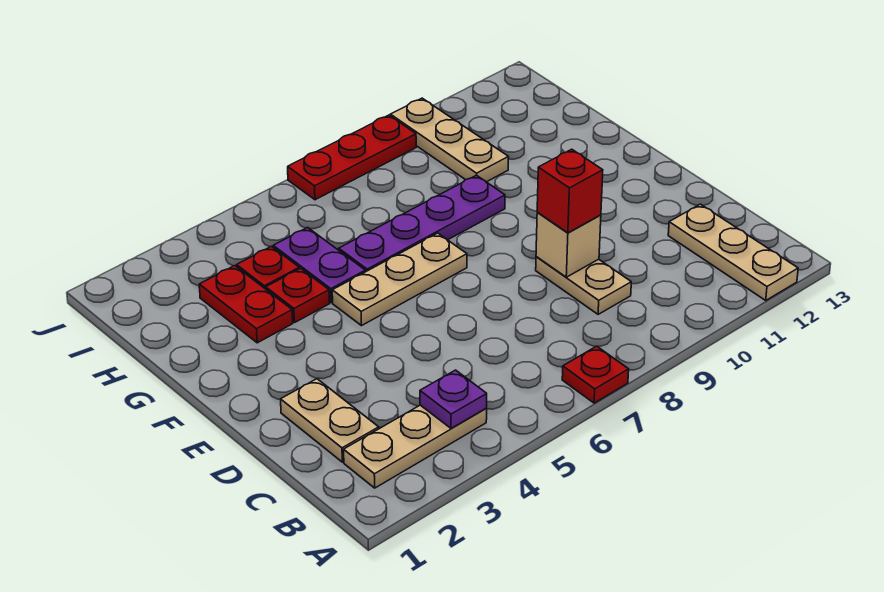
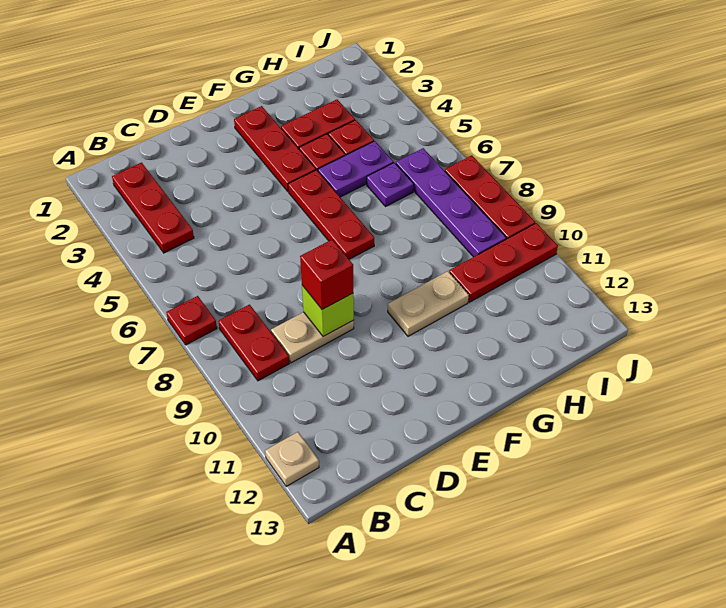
tan plate A12:C12 level 1 -> tan plate A12 level 1
tan plate B2:B4 level 1 -> red plate B2:B4 level 1
purple plate B4 level 2 -> purple plate H6 level 1
none -> red plate B8:B9 level 1
tan plate C2:D2 level 1 -> tan plate F10:G10 level 1
tan brick D9 level 2 -> lime brick D9 level 2
none -> red plate F2:F4 level 1
tan plate F5:F7 level 1 -> red plate F5:F7 level 1
purple plate G6:G9 level 1 -> purple plate I6:I9 level 1
tan plate H10:J10 level 1 -> red plate H10:J10 level 1

